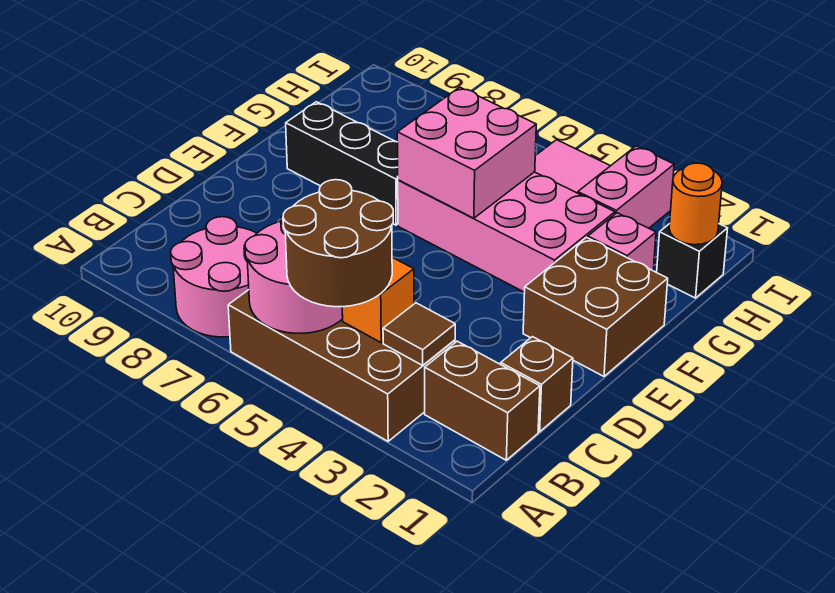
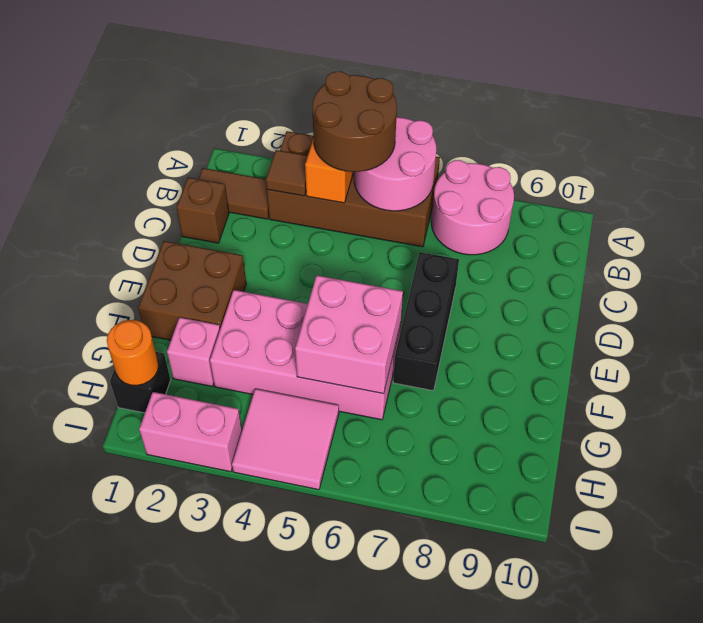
brown brick B1:B2 level 1 -> brown tile B1:B2 level 1
black brick F7:F9 level 1 -> black brick D7:F7 level 1
pink brick H3:I3 level 1 -> pink brick I2:I3 level 1

